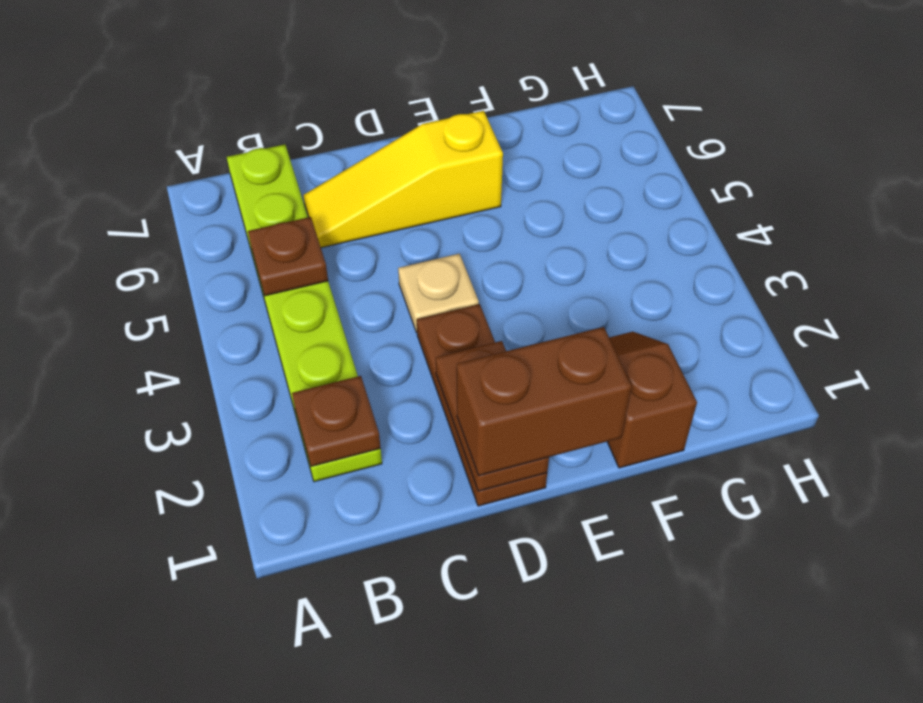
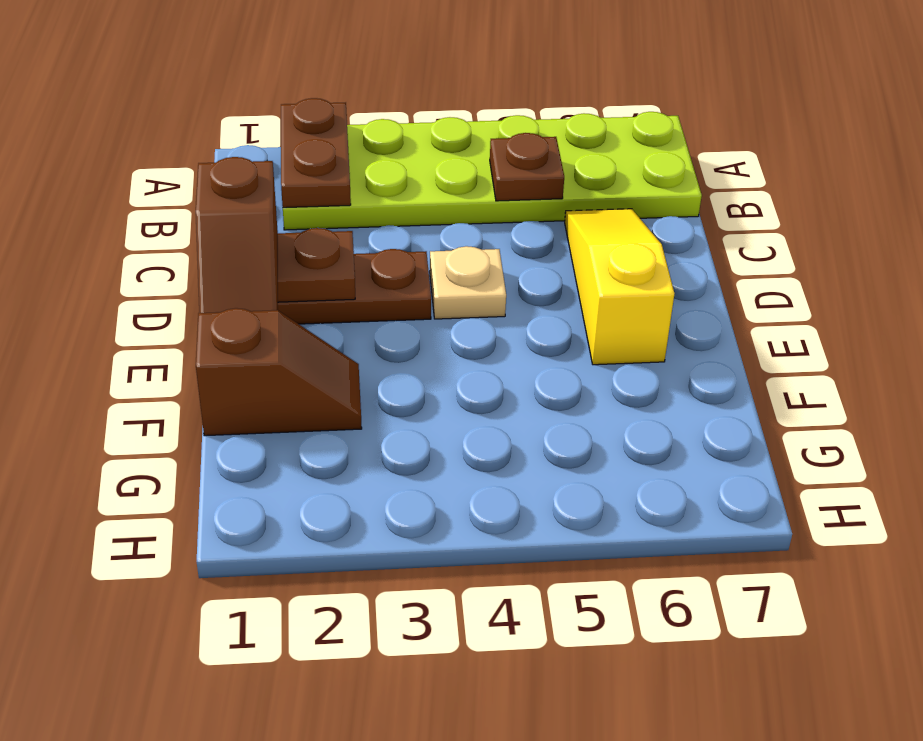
lime plate B2:B7 level 1 -> lime plate A2:B7 level 1
brown plate B2 level 2 -> brown plate A2:B2 level 2
brown brick D1:E1 level 3 -> brown slope D1:E1 level 3 top D

